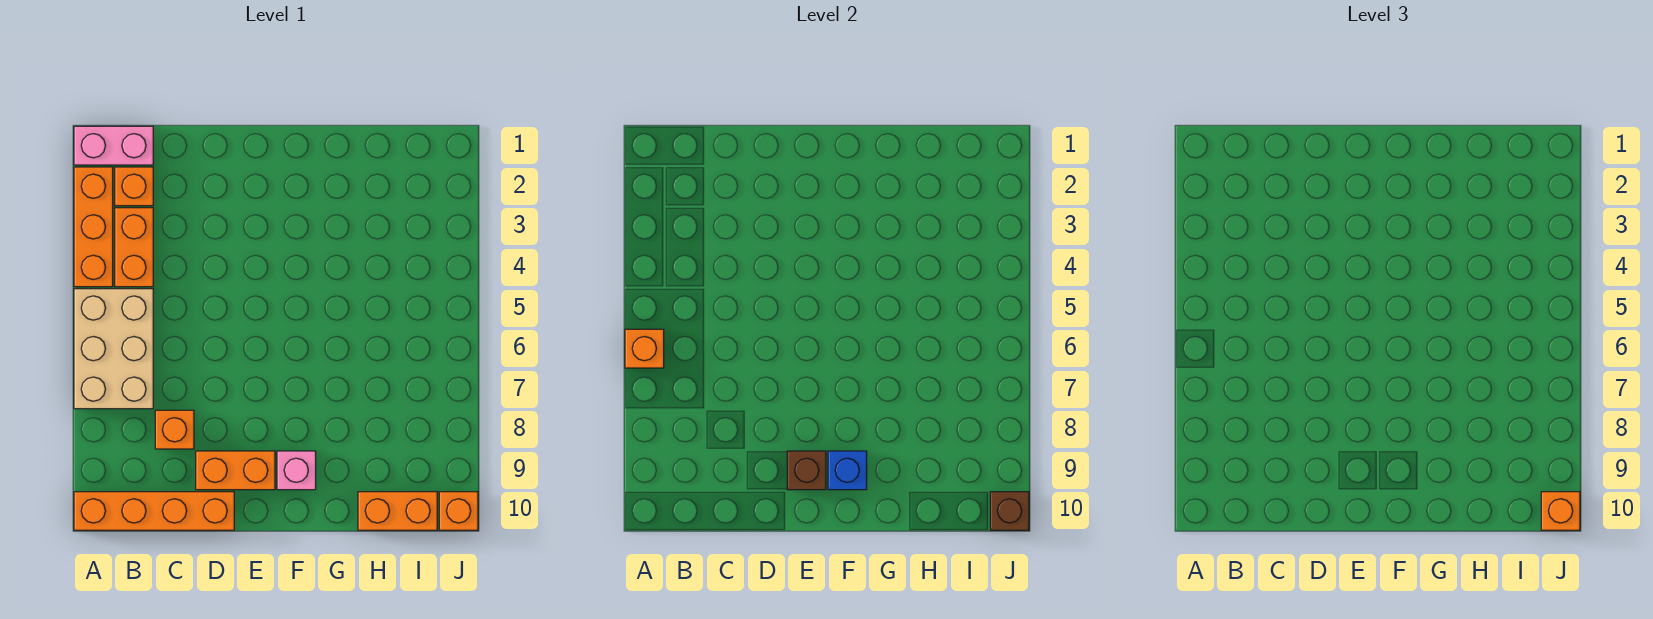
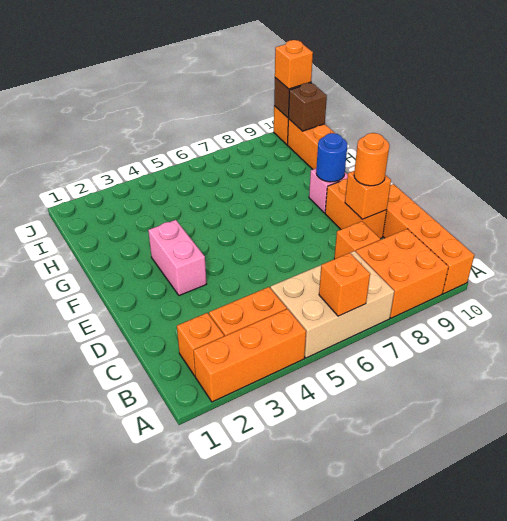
pink brick A1:B1 level 1 -> pink brick E3:F3 level 1
none -> orange brick A8:B9 level 1
none -> orange brick D9 level 2
none -> orange round brick D9 level 3
brown brick E9 level 2 -> brown brick I10 level 2
blue brick F9 level 2 -> blue round brick F9 level 2

